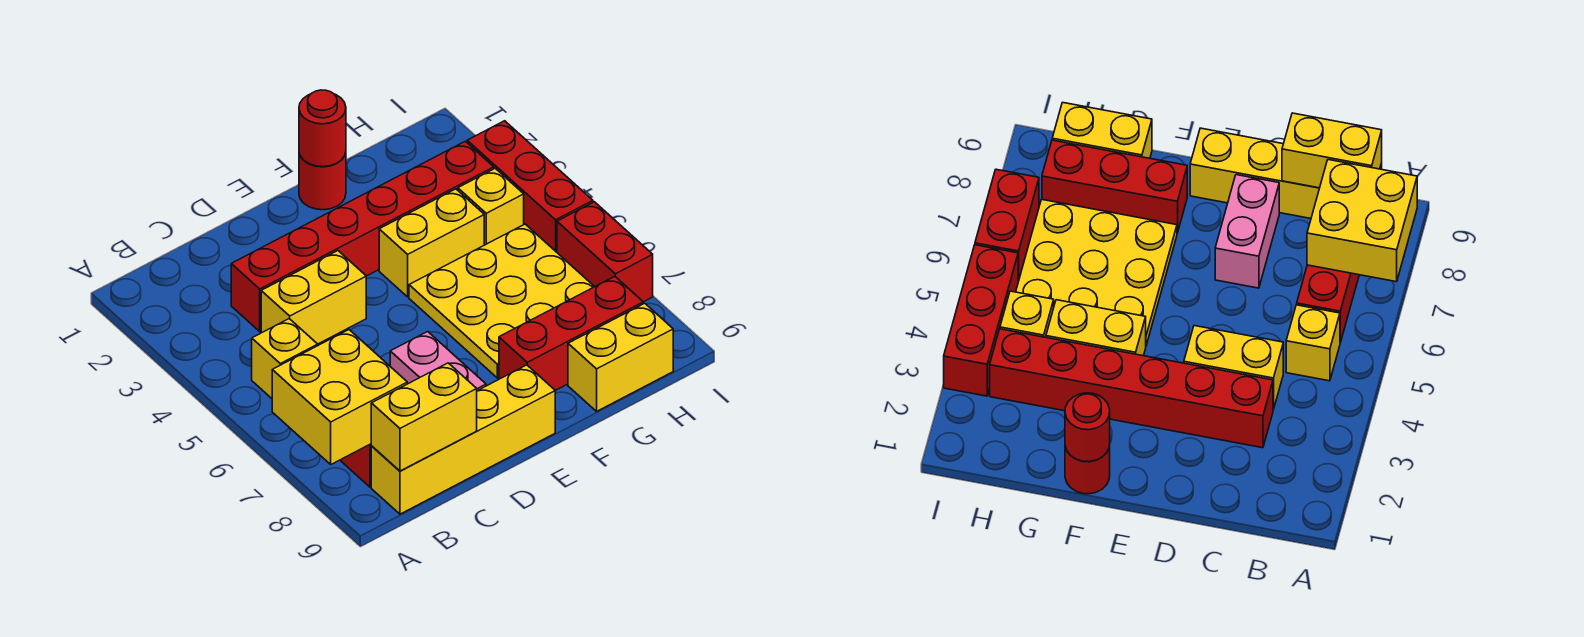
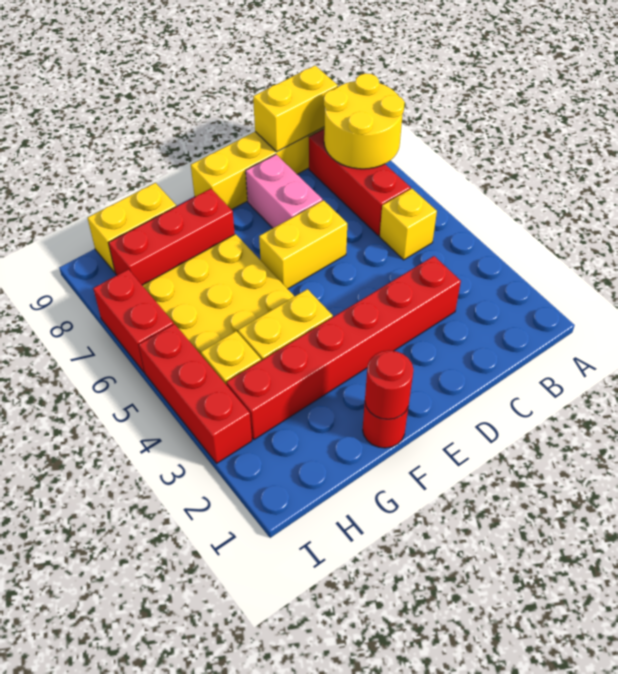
yellow brick A7:B8 level 2 -> yellow round brick A7:B8 level 2
yellow brick C4:D4 level 1 -> yellow brick D6:E6 level 1

